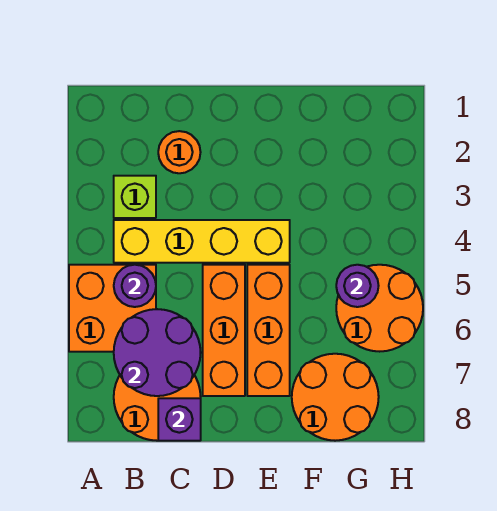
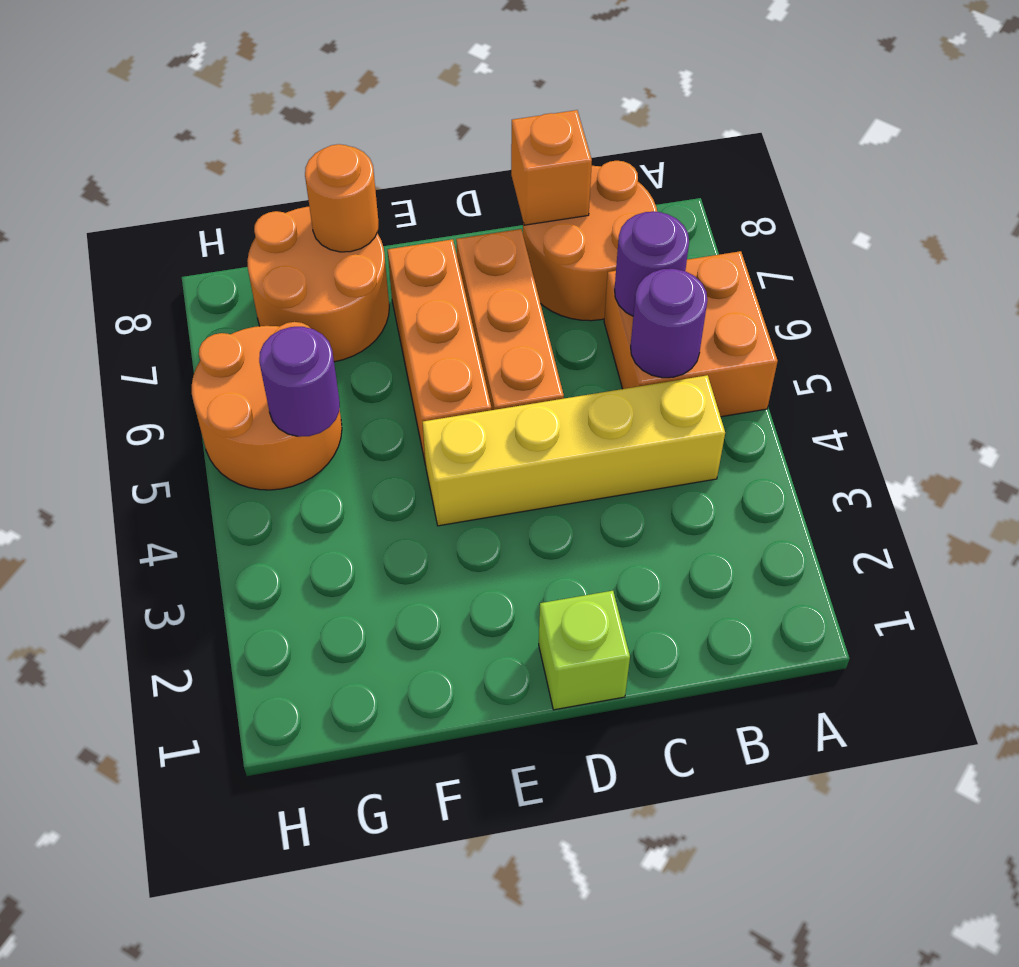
lime brick B3 level 1 -> lime brick D1 level 1
purple round brick B6:C7 level 2 -> purple round brick B6 level 2
orange round brick C2 level 1 -> orange round brick F8 level 2
purple brick C8 level 2 -> orange brick C8 level 2

